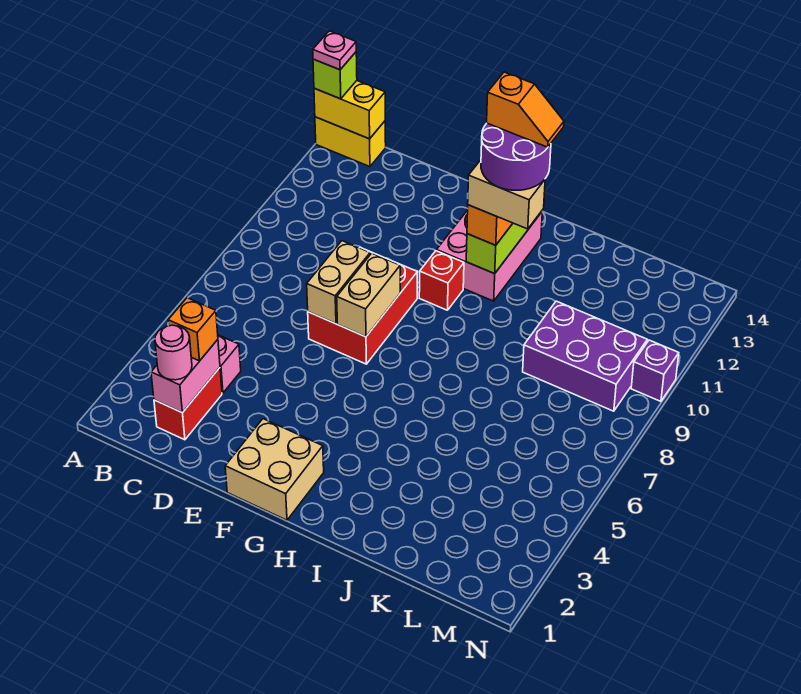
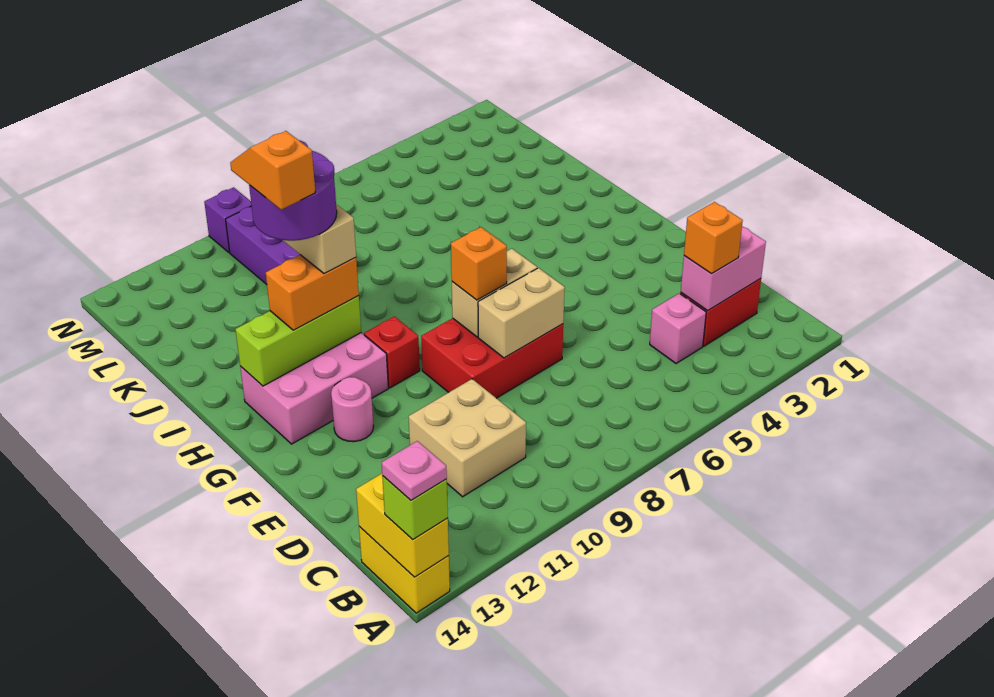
pink round brick C2 level 3 -> pink round brick F12 level 1
tan brick F1:G2 level 1 -> tan brick C10:D11 level 1
none -> orange brick F8 level 3

